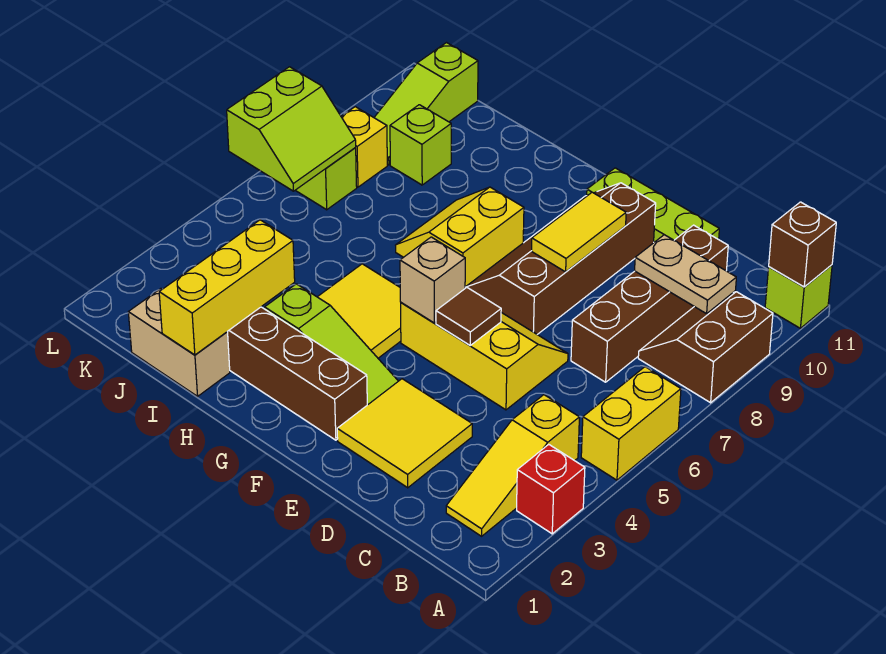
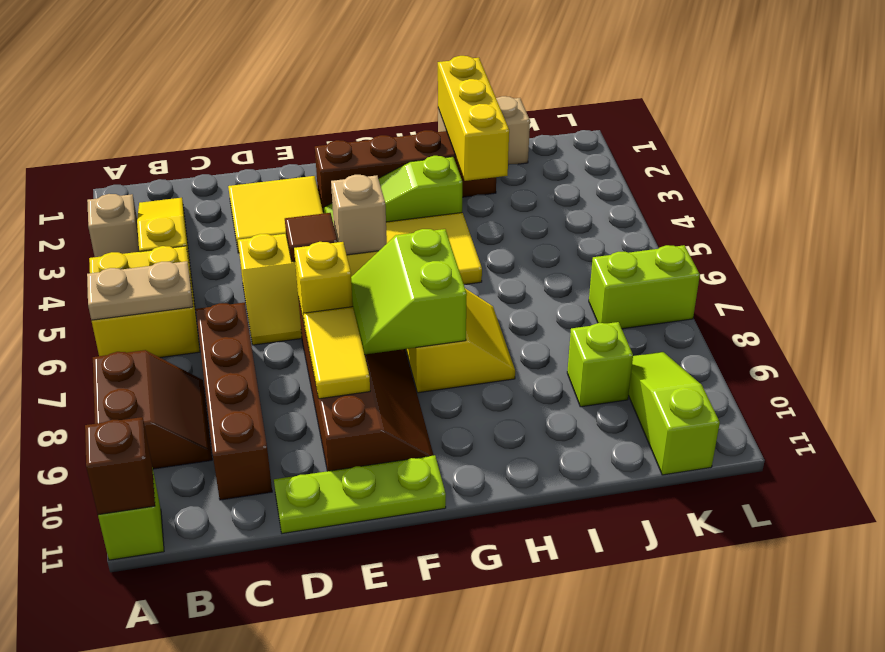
red brick A3 level 1 -> tan brick A3 level 1
yellow brick A5:A6 level 1 -> yellow brick A5:B6 level 1
tan plate B9:C9 level 2 -> tan plate A6:B6 level 2
lime slope K6:L7 level 2 top L -> lime slope F7:G8 level 2 top G
yellow brick K8 level 1 -> yellow brick E7 level 2

